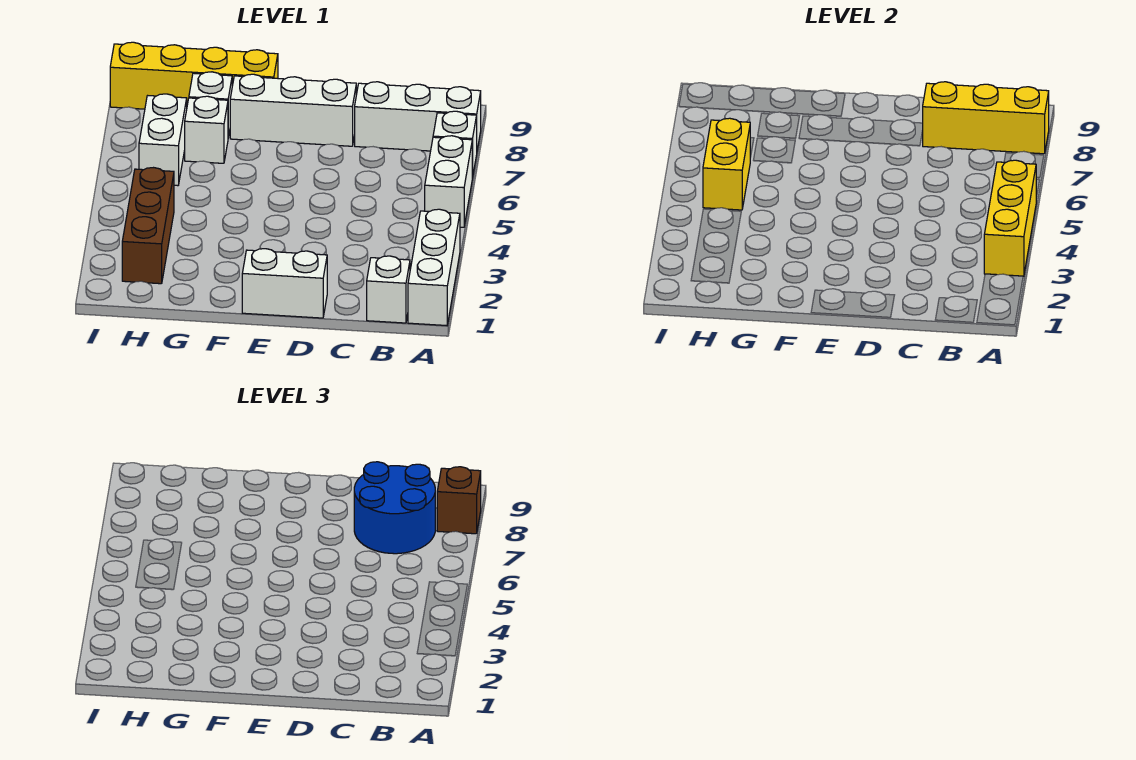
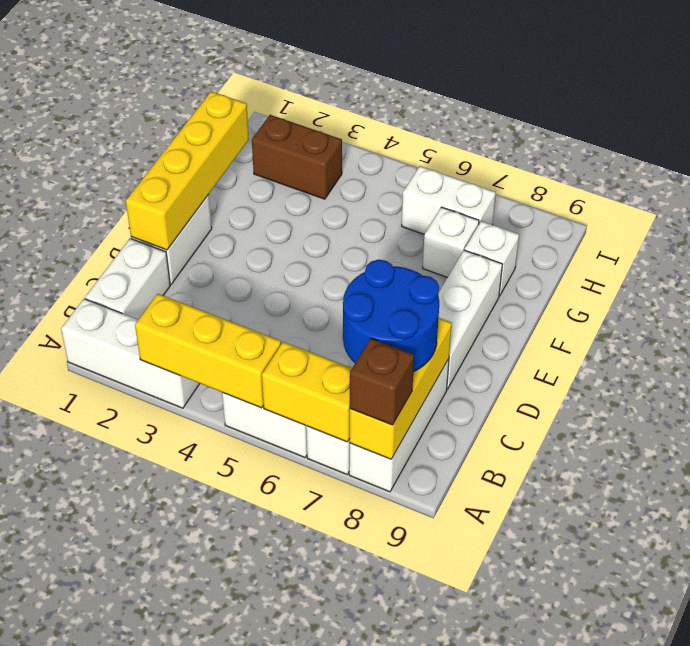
white brick B1 level 1 -> white brick B1:C1 level 1
yellow brick F9:I9 level 1 -> yellow brick D1:G1 level 2
brown brick H2:H4 level 1 -> brown brick H2:H3 level 1
yellow brick H5:H6 level 2 -> yellow brick A6:A7 level 2

